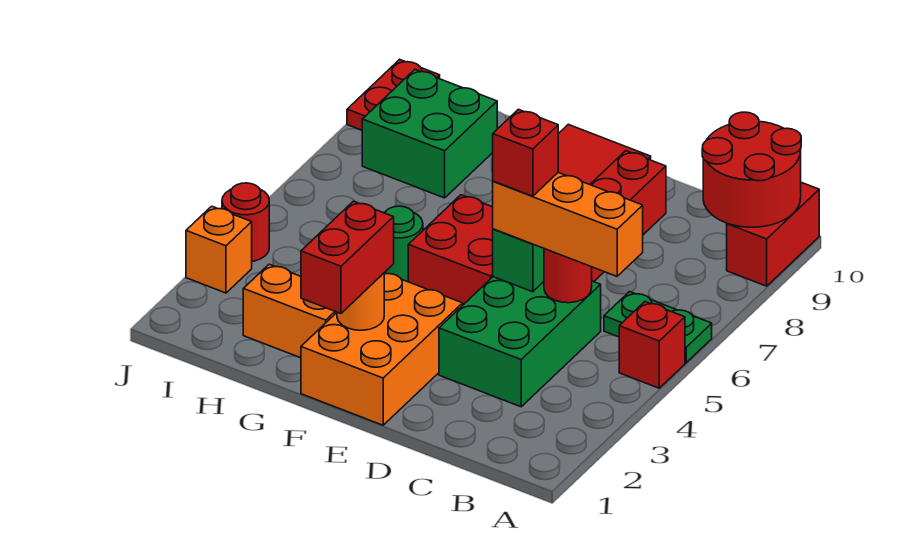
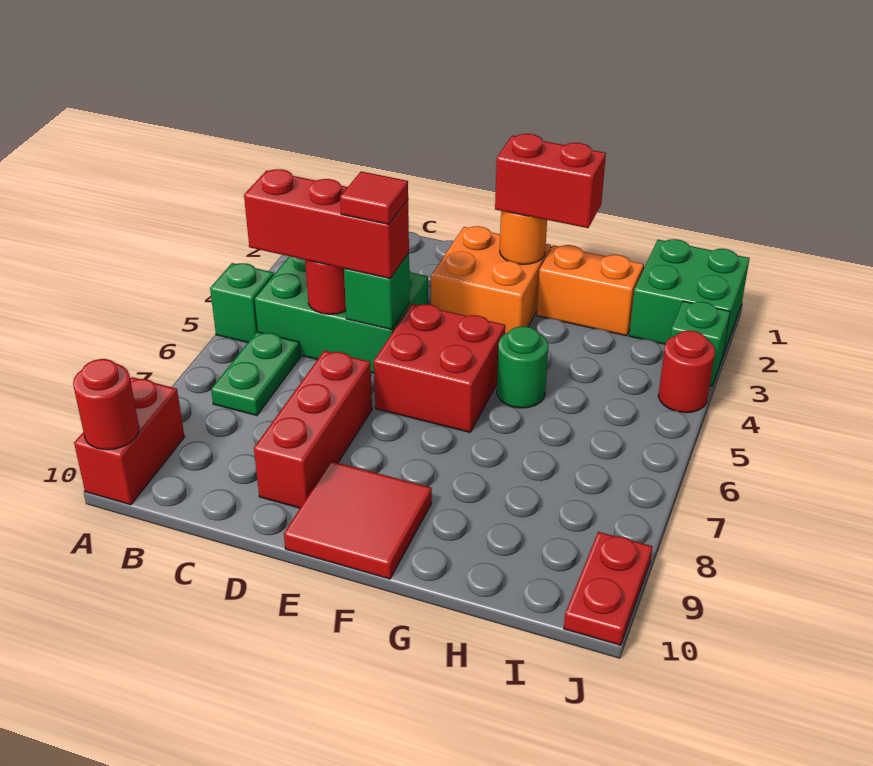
red brick A5 level 1 -> green brick A5 level 1
green plate A6:B6 level 1 -> green plate B6:B7 level 1
red round brick A9:B10 level 2 -> red round brick A10 level 2
orange brick B5:D5 level 3 -> red brick B5:D5 level 3
green brick C3:D5 level 1 -> green brick B4:D5 level 1
red brick D5 level 4 -> red tile D5 level 4
orange brick E1:F3 level 1 -> orange brick E2:F3 level 1
red brick F1:F2 level 3 -> red brick F2:G2 level 3
green brick H8:I9 level 1 -> green brick I1:J2 level 1
orange brick J3 level 1 -> green brick J3 level 1

